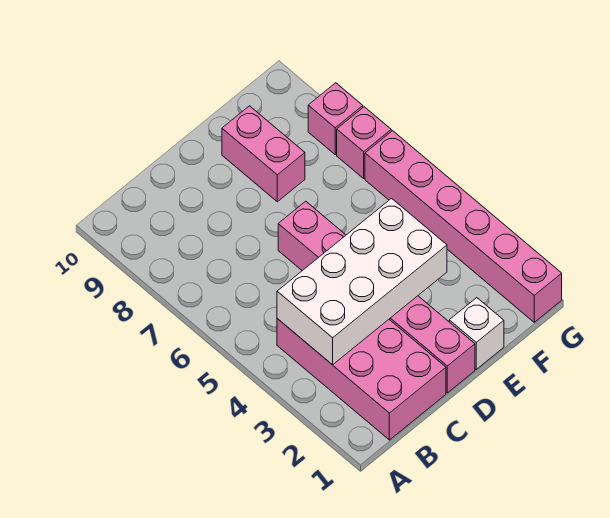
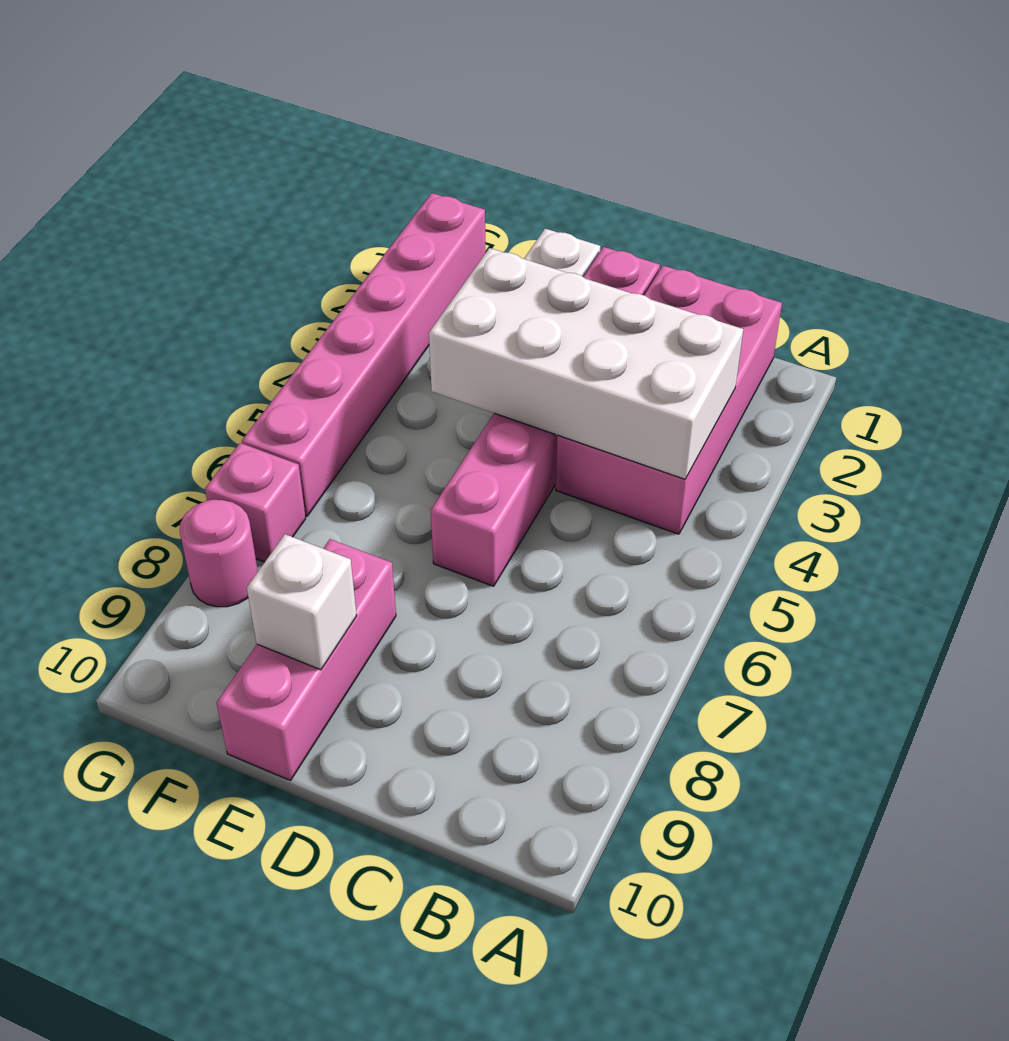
pink brick E8:E9 level 1 -> pink brick E8:E10 level 1
none -> white brick E9 level 2
pink brick G8 level 1 -> pink round brick G8 level 1

